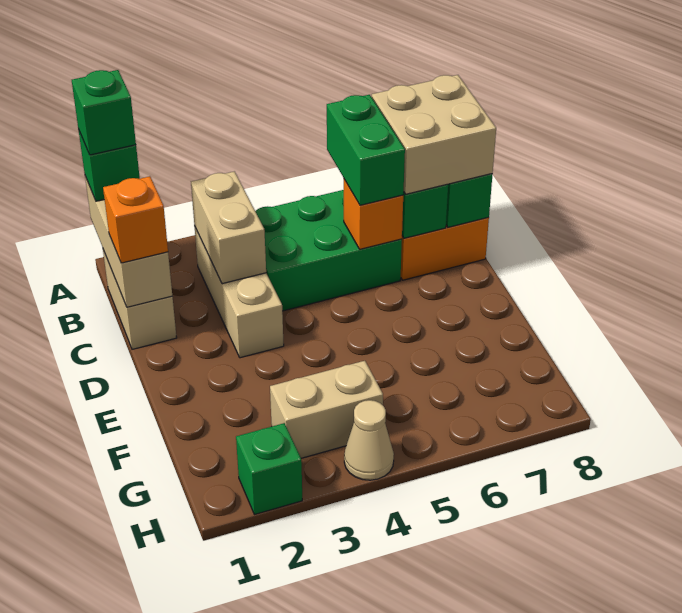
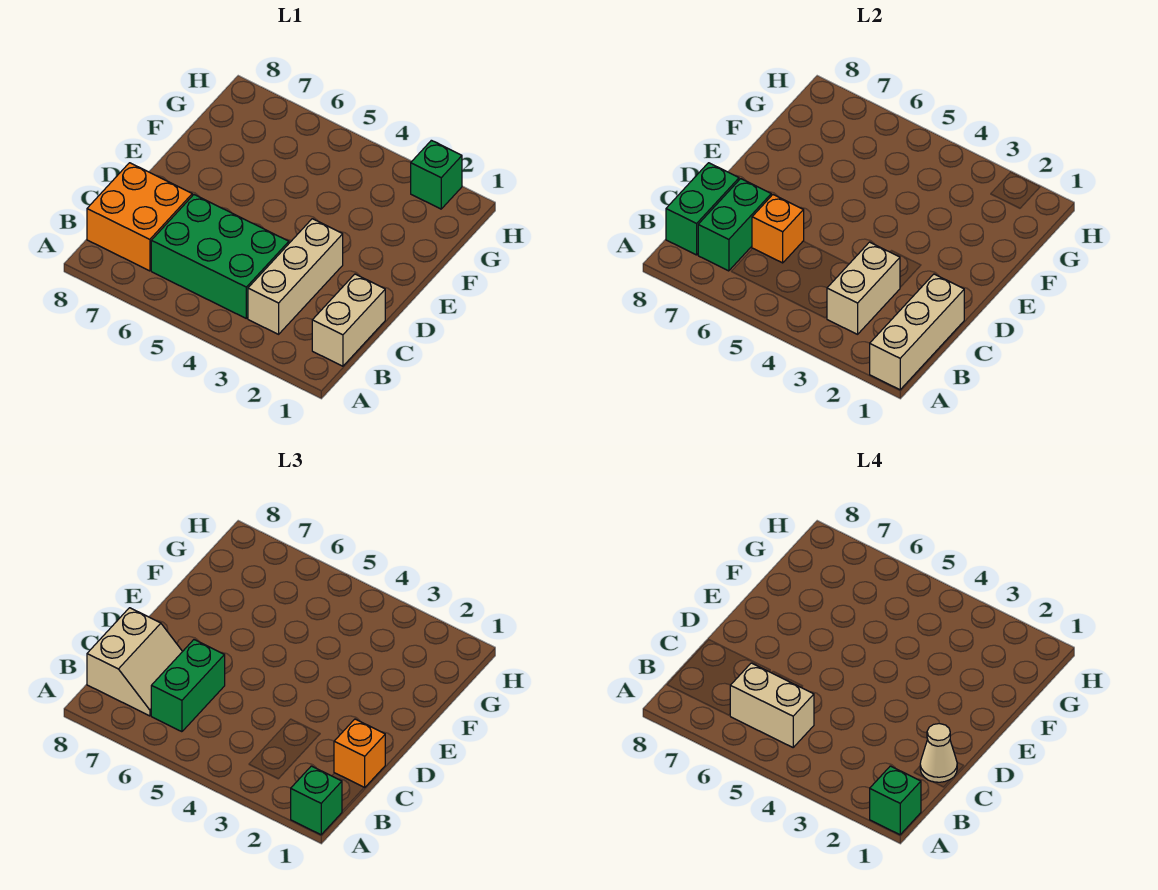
tan brick B7:C8 level 3 -> tan slope B7:C8 level 3 top 8
tan brick G3:G4 level 1 -> tan brick B5:B6 level 4
tan cone H4 level 1 -> tan cone C1 level 4

